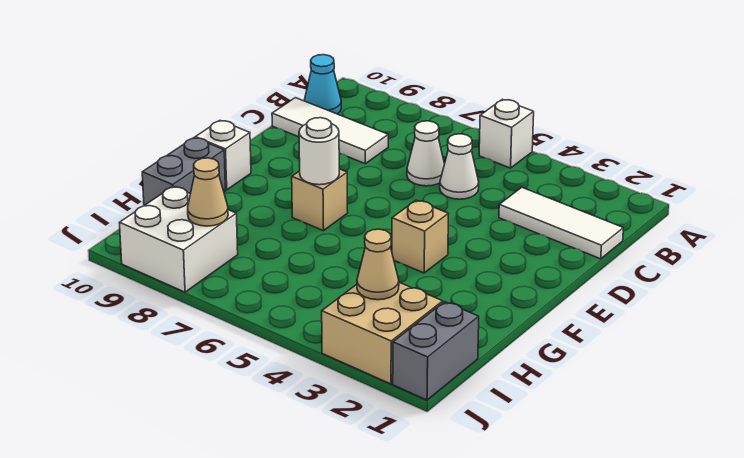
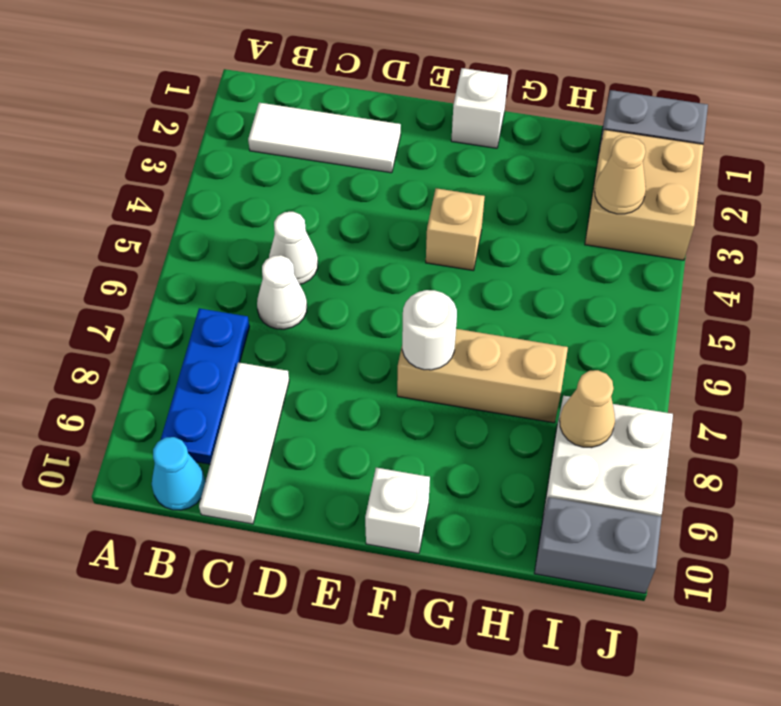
white brick A5 level 1 -> white brick F1 level 1
none -> blue plate B7:B9 level 1
white tile C1:C3 level 1 -> white tile B2:D2 level 1
tan brick F7 level 1 -> tan brick F7:H7 level 1
grey brick G10:H10 level 1 -> grey brick I10:J10 level 1

